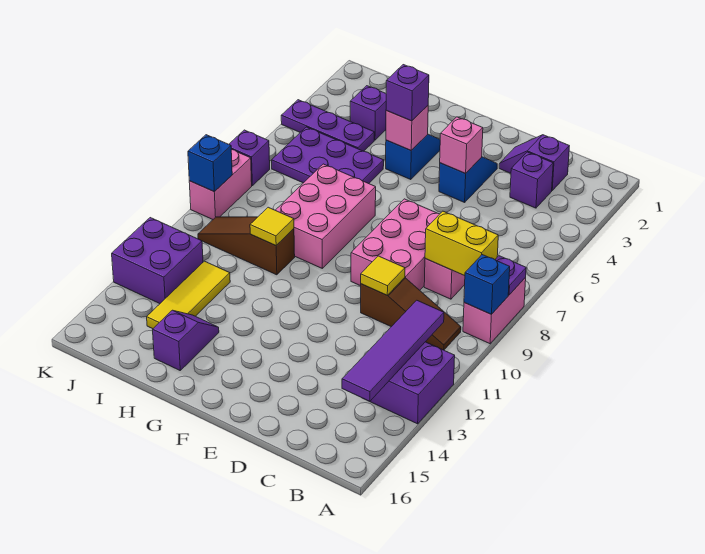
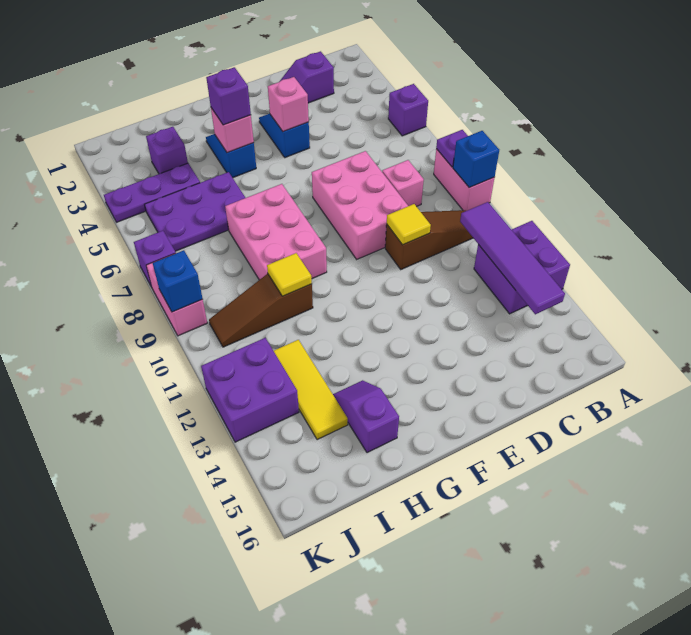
yellow brick B8:C8 level 2 -> none
purple brick C3 level 1 -> purple brick A5 level 1

